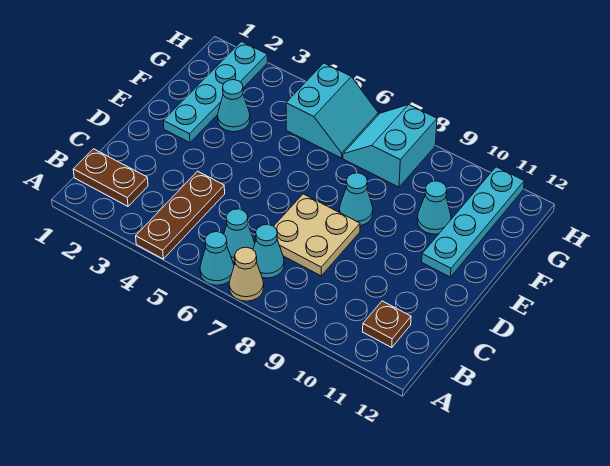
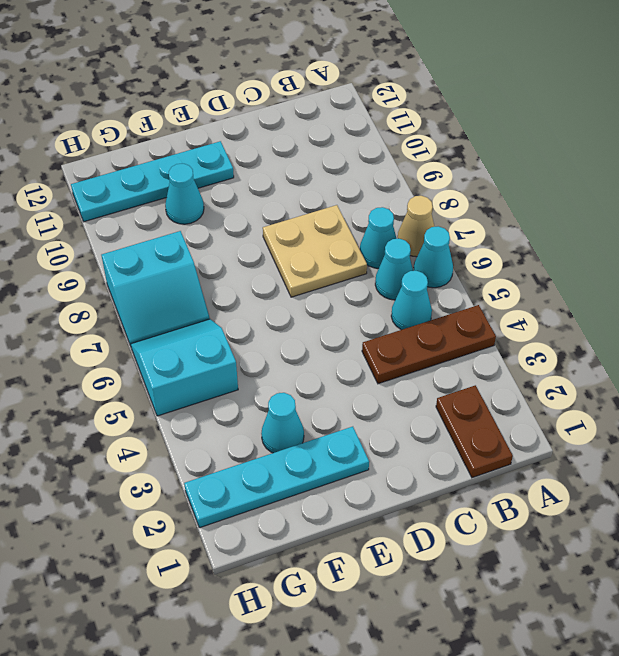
brown plate B11 level 1 -> none
cyan cone E8 level 1 -> cyan cone B5 level 1

